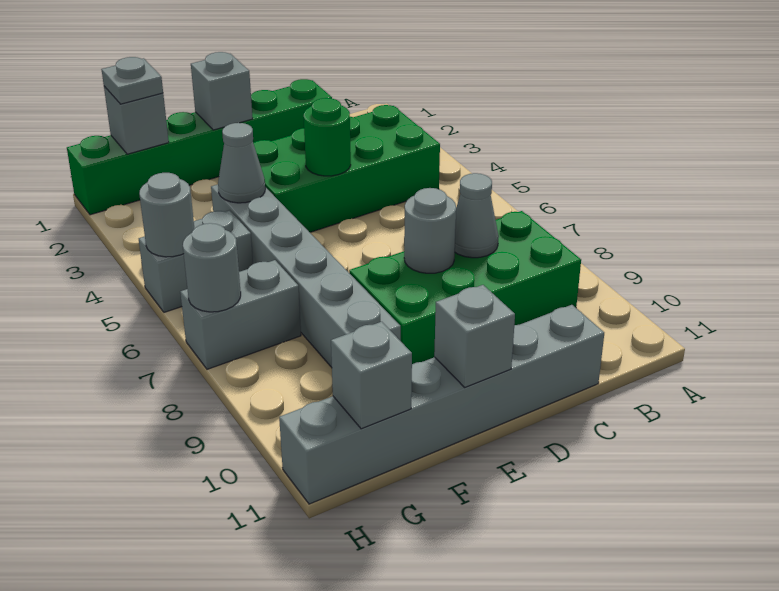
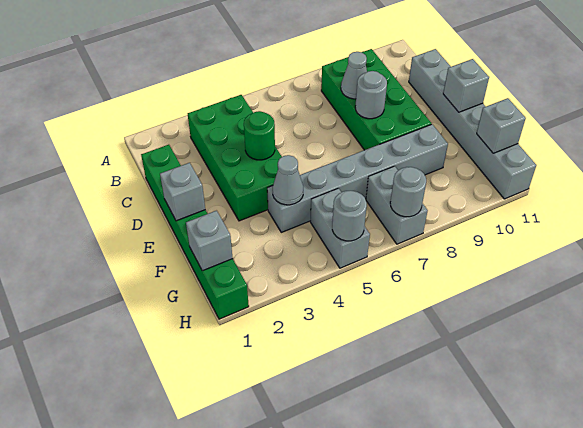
grey plate G1 level 3 -> none

